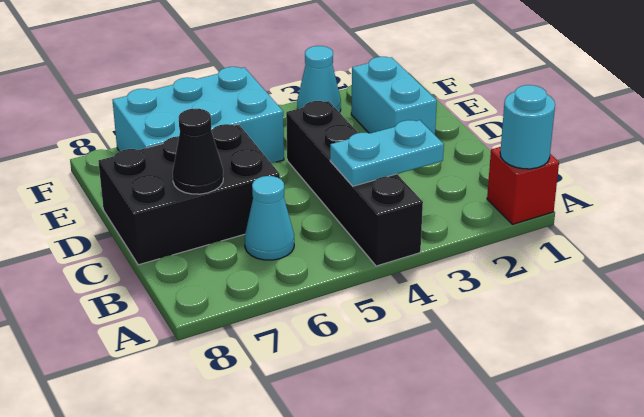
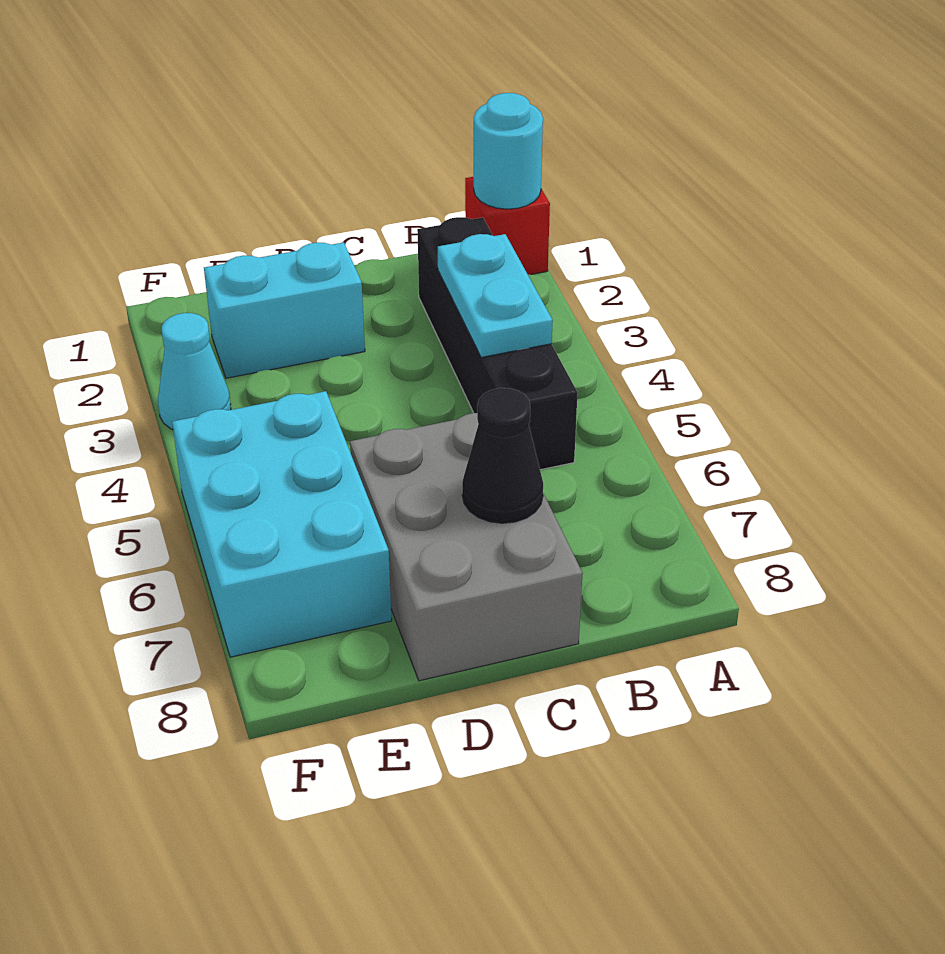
black brick A4:D4 level 1 -> black brick B2:B5 level 1
cyan cone B6 level 1 -> none
black brick C6:D8 level 1 -> grey brick C6:D8 level 1

